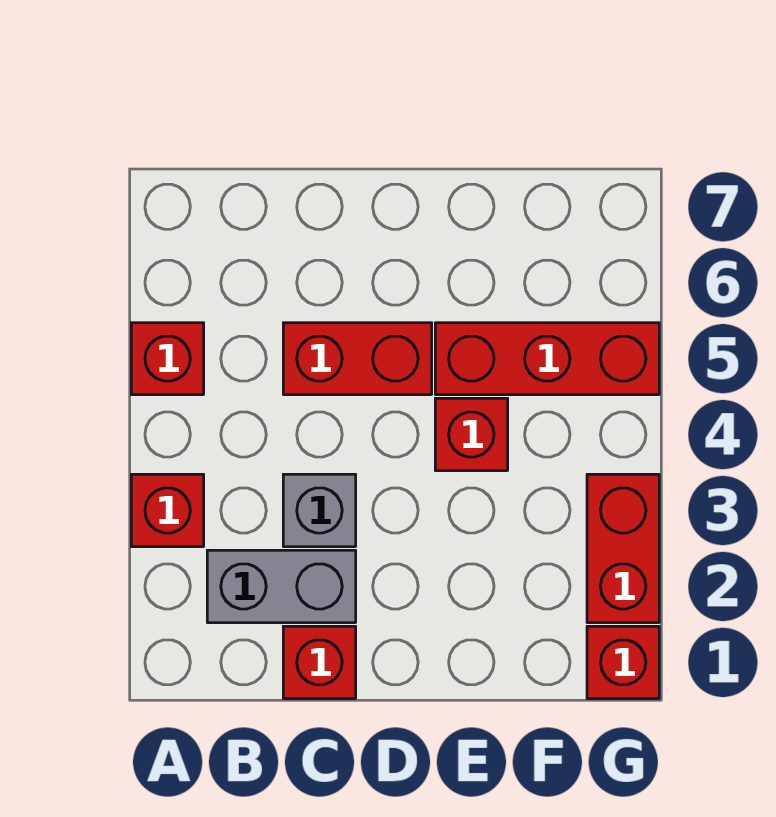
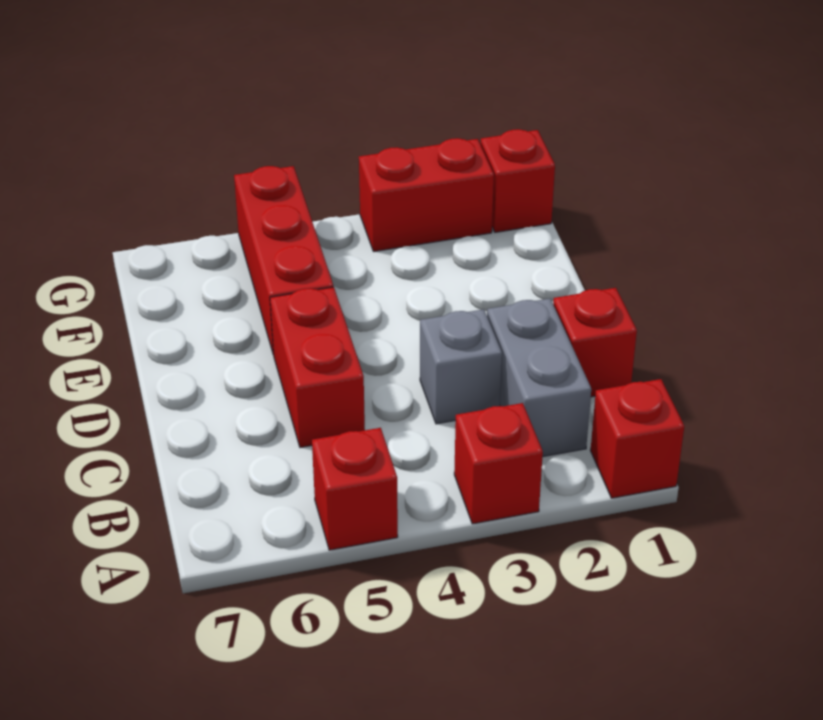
red brick E4 level 1 -> red brick A1 level 1

